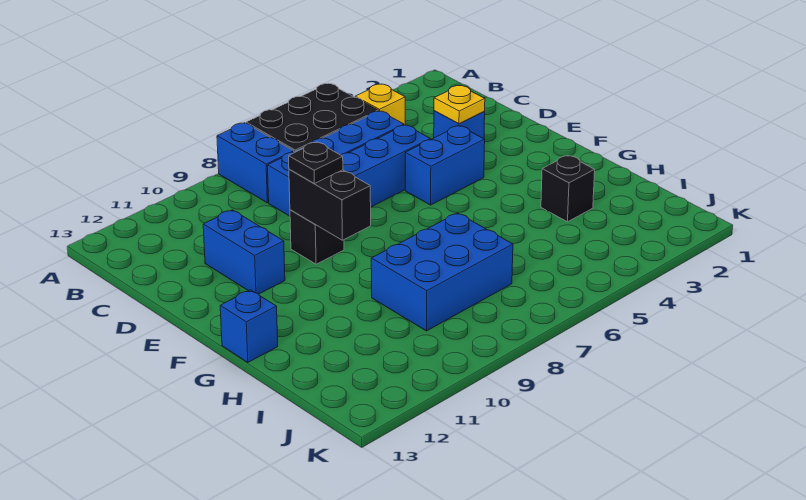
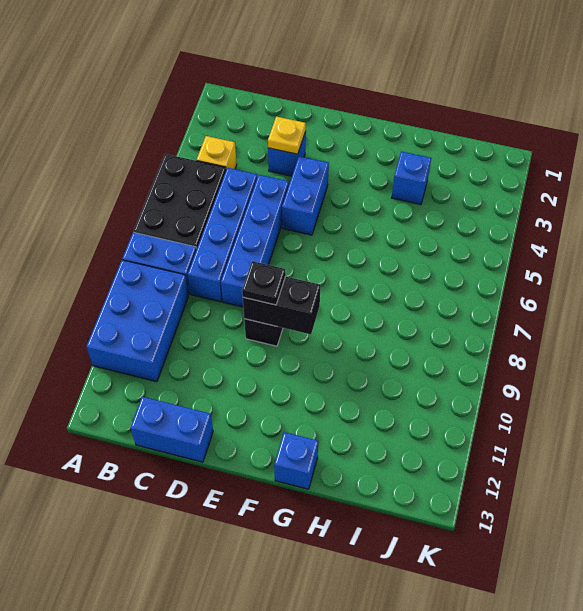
blue brick D11:E11 level 1 -> blue brick C13:D13 level 1
black brick H3 level 1 -> blue brick H3 level 1
blue brick H7:I9 level 1 -> blue brick A9:B11 level 1

